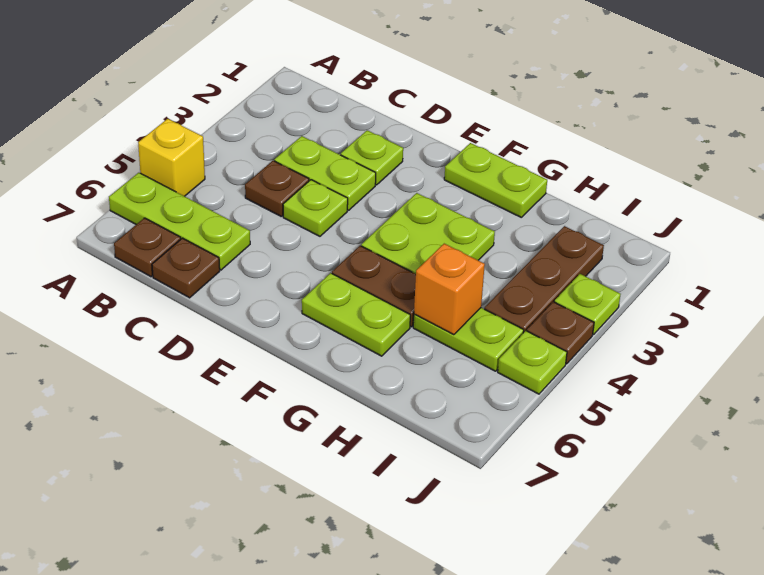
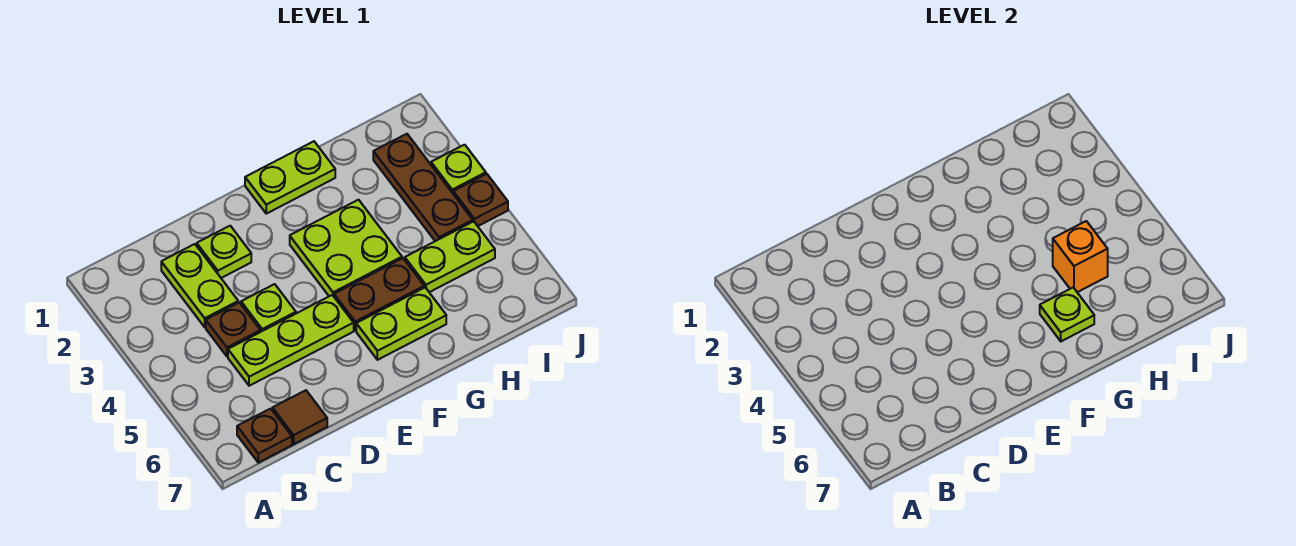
yellow brick A5 level 1 -> none
lime plate A6:C6 level 1 -> lime plate C5:E5 level 1
lime plate C3:D3 level 1 -> lime plate C2:C3 level 1
brown plate C7 level 1 -> brown tile C7 level 1
lime plate J5 level 1 -> lime plate G6 level 2

